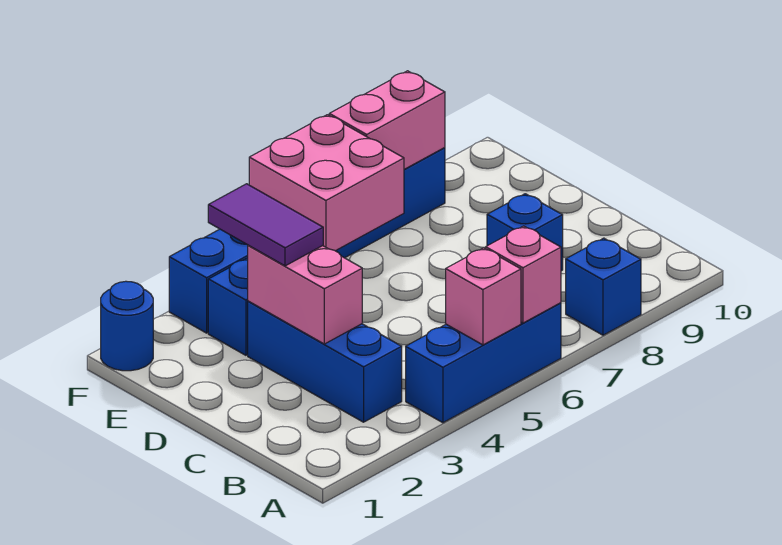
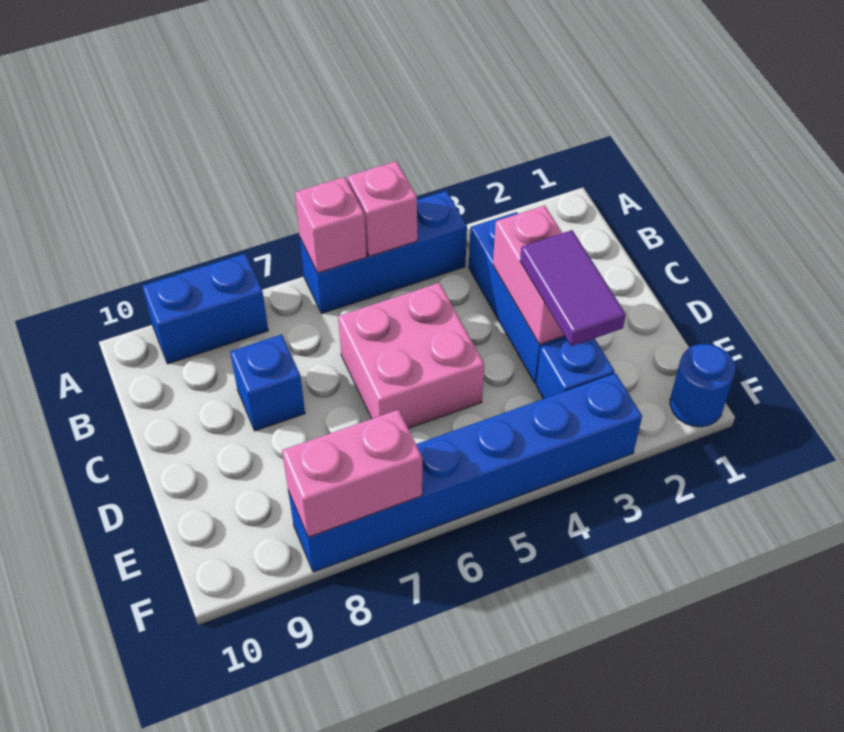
blue brick A8 level 1 -> blue brick A8:A9 level 1
pink brick E5:F6 level 2 -> pink brick C5:D6 level 1

